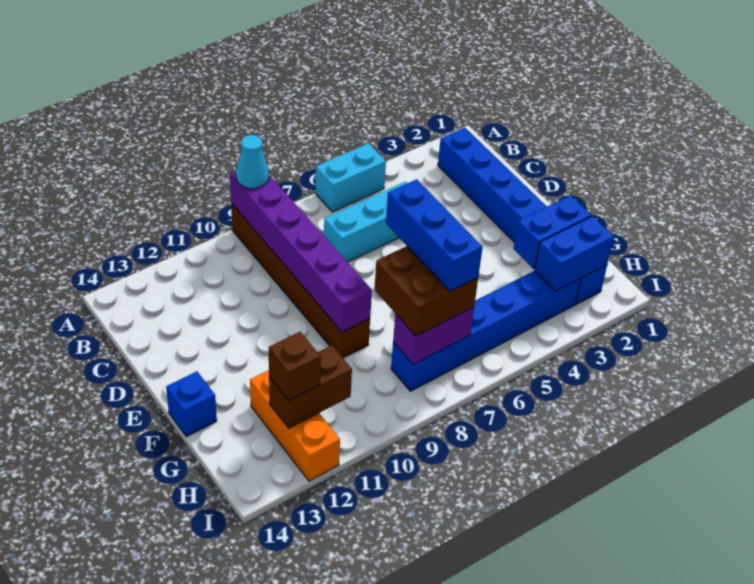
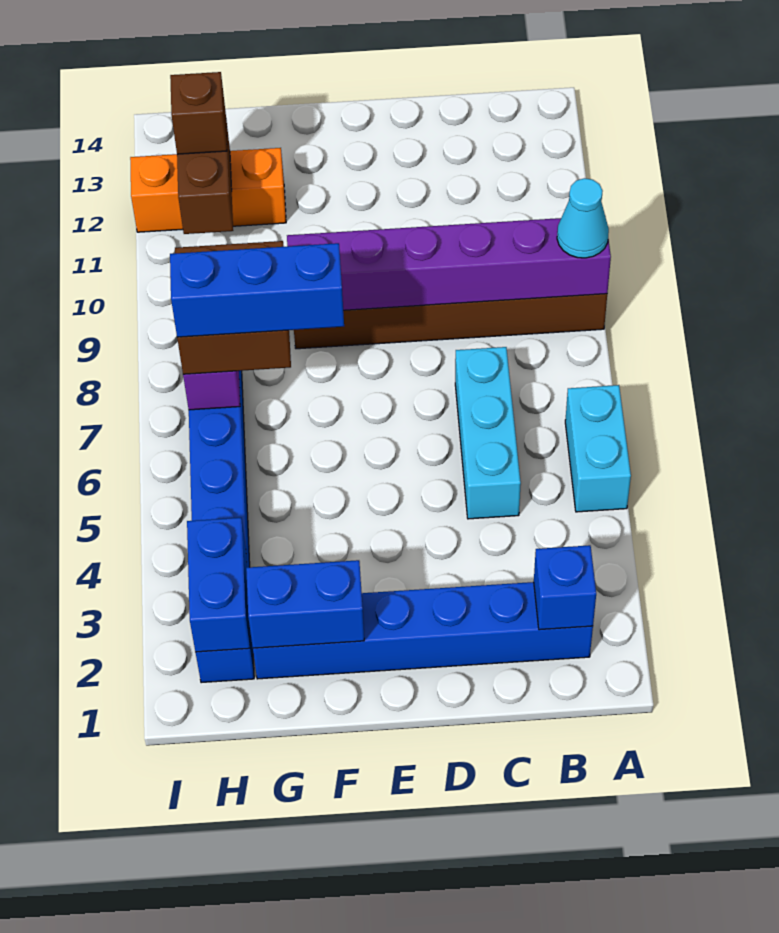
blue brick F14 level 1 -> blue brick B2 level 2
blue brick G2:G3 level 2 -> blue brick F2:G2 level 2

